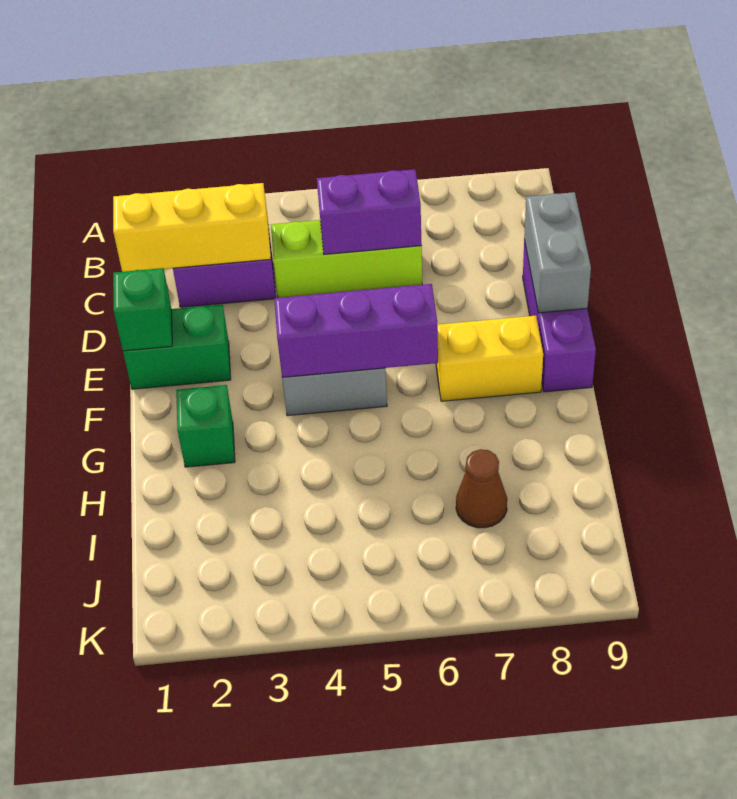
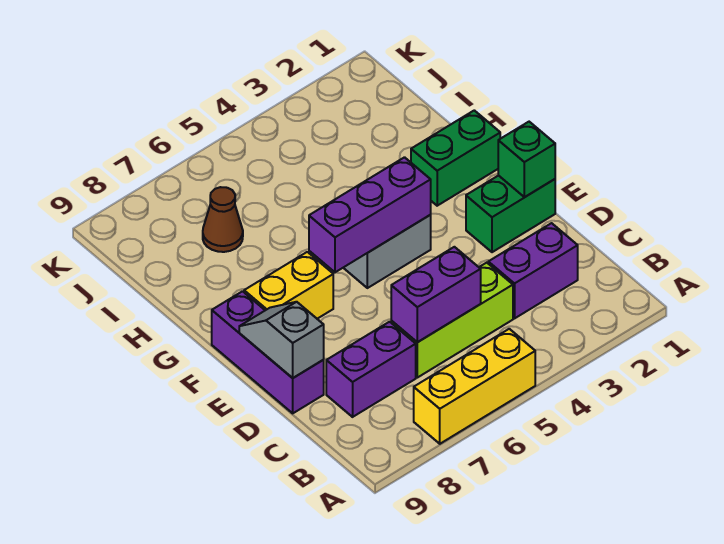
yellow brick C1:C3 level 2 -> yellow brick A5:A7 level 1
none -> purple brick C7:C8 level 1
grey brick D9:E9 level 2 -> grey slope D9:E9 level 2 top D
green brick G2 level 1 -> green brick G1:G2 level 1

